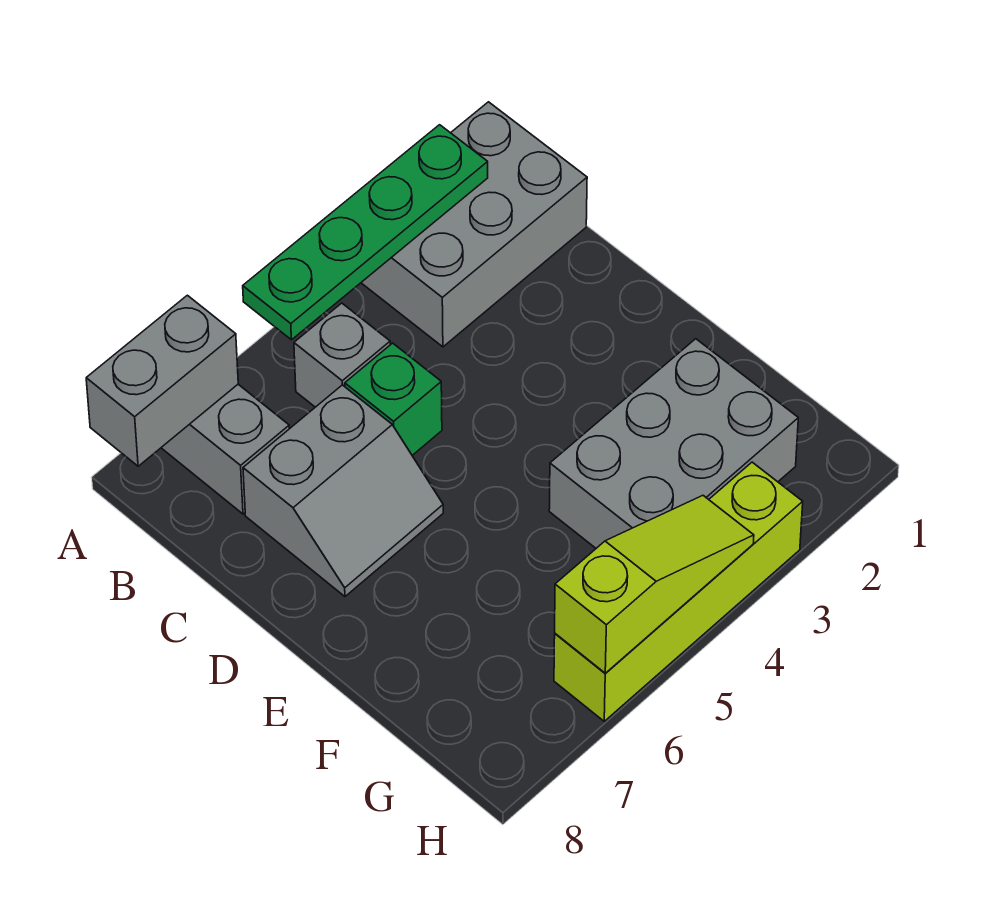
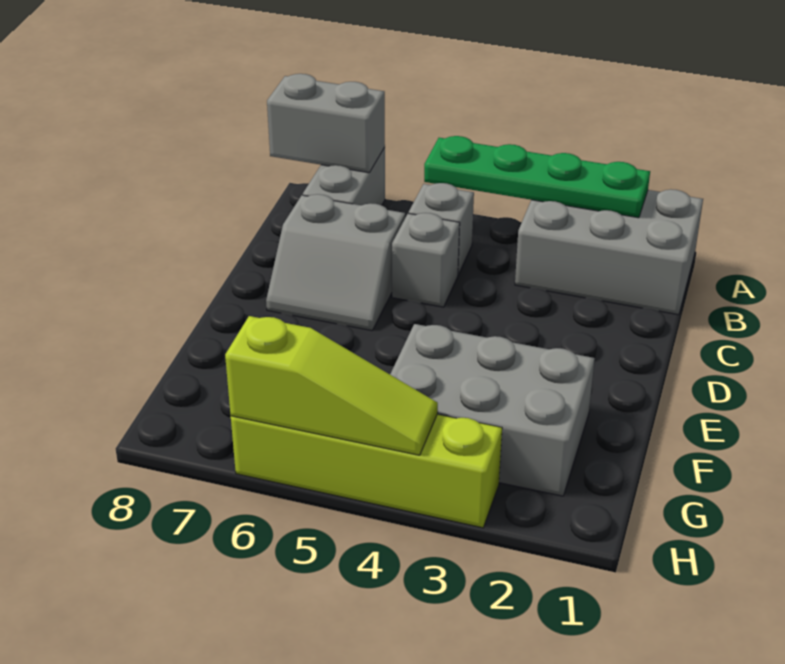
green brick C5 level 1 -> grey brick C5 level 1

